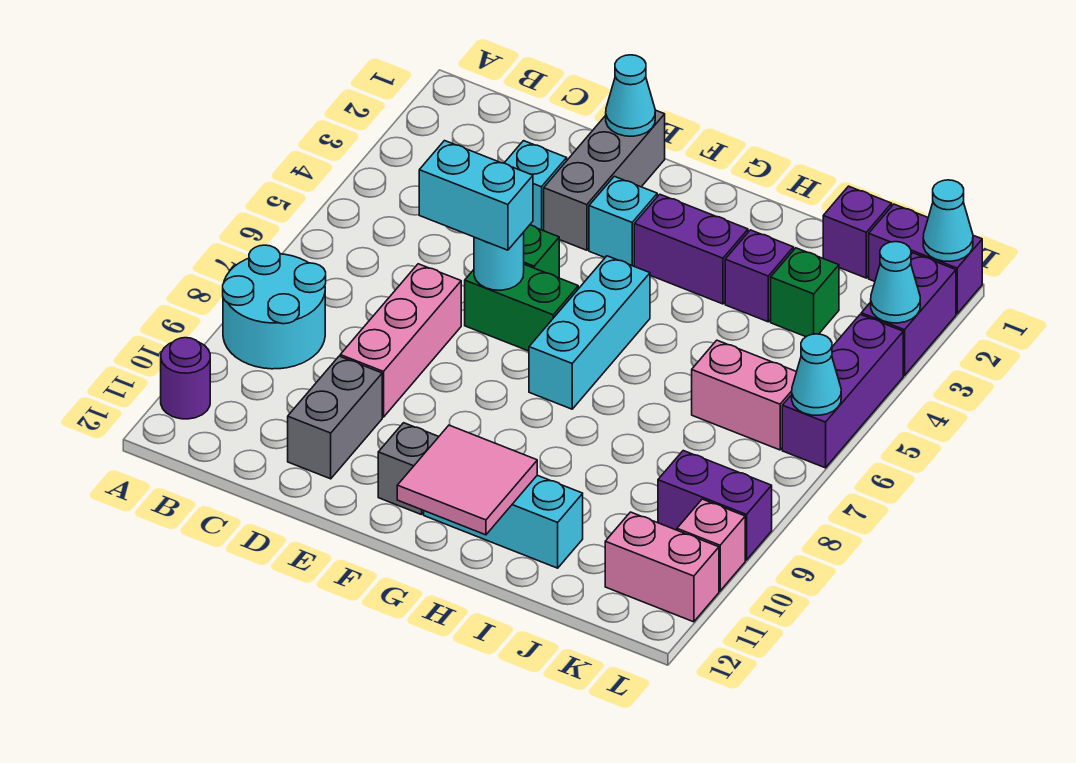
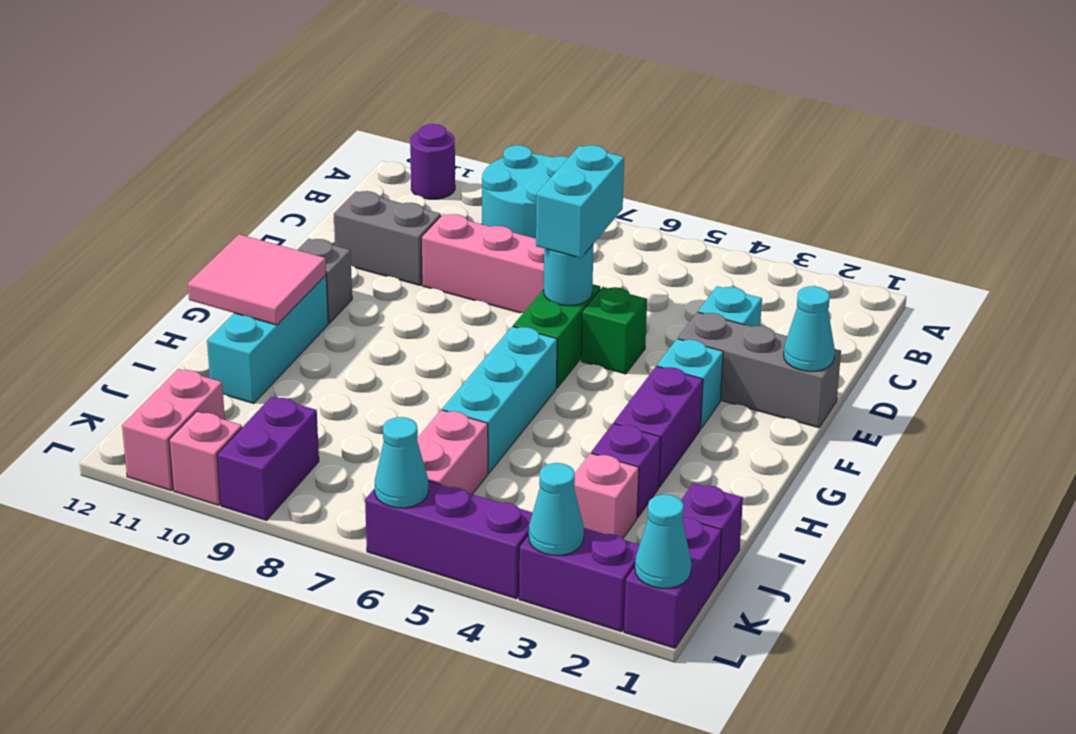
cyan brick G5:G7 level 1 -> cyan brick G6:I6 level 1
green brick J3 level 1 -> pink brick J3 level 1

